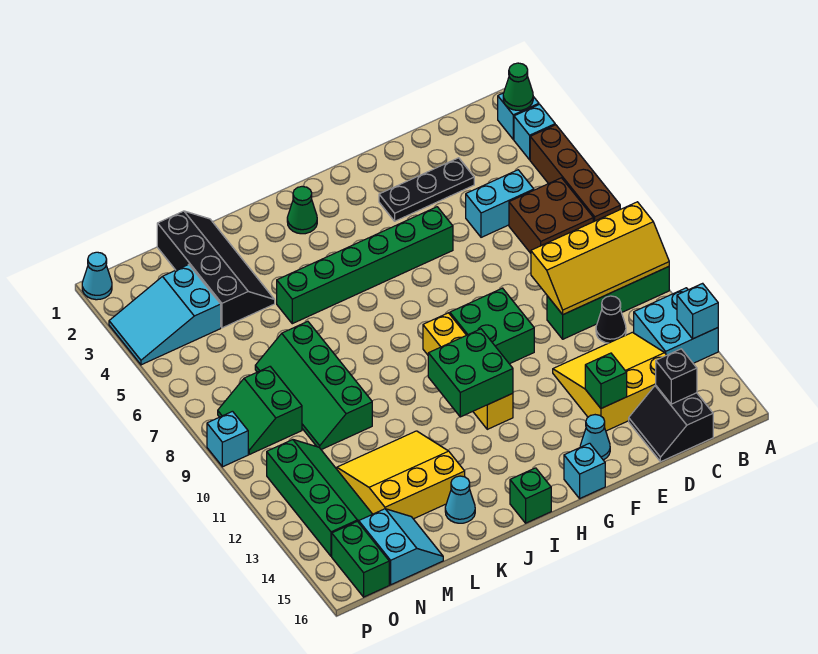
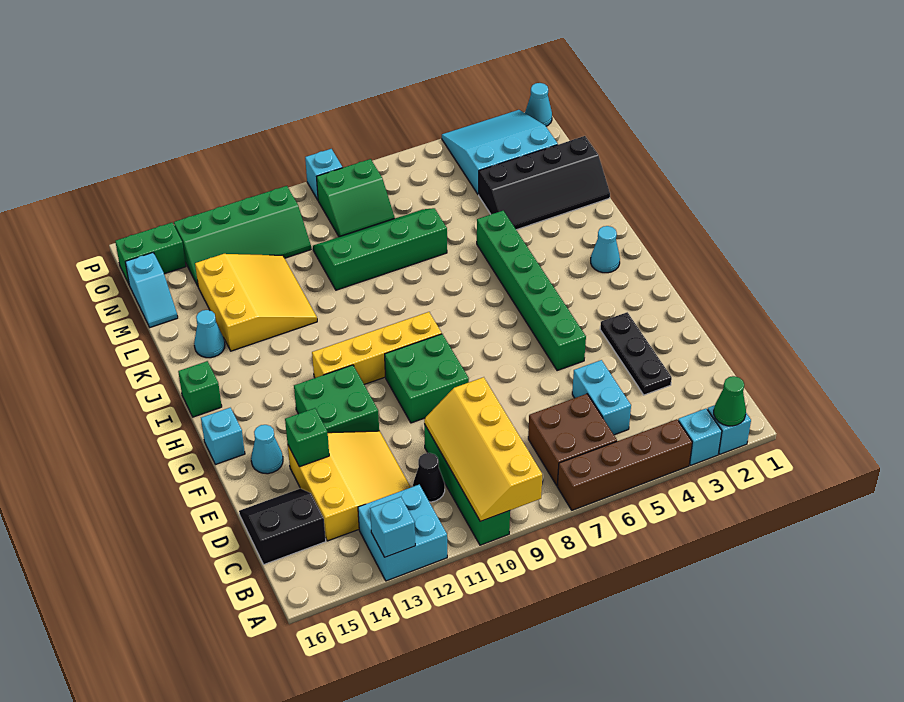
black brick C15 level 2 -> none
green brick H11:I12 level 2 -> green brick F12:G13 level 1
green cone I2 level 1 -> cyan cone I2 level 1
cyan slope M15:N16 level 1 top N -> cyan slope M16:N16 level 1 top N
cyan slope N3:P4 level 1 top N -> cyan slope N2:P4 level 1 top N
green slope N8:O9 level 1 top N -> green slope N8:O9 level 1 top O

